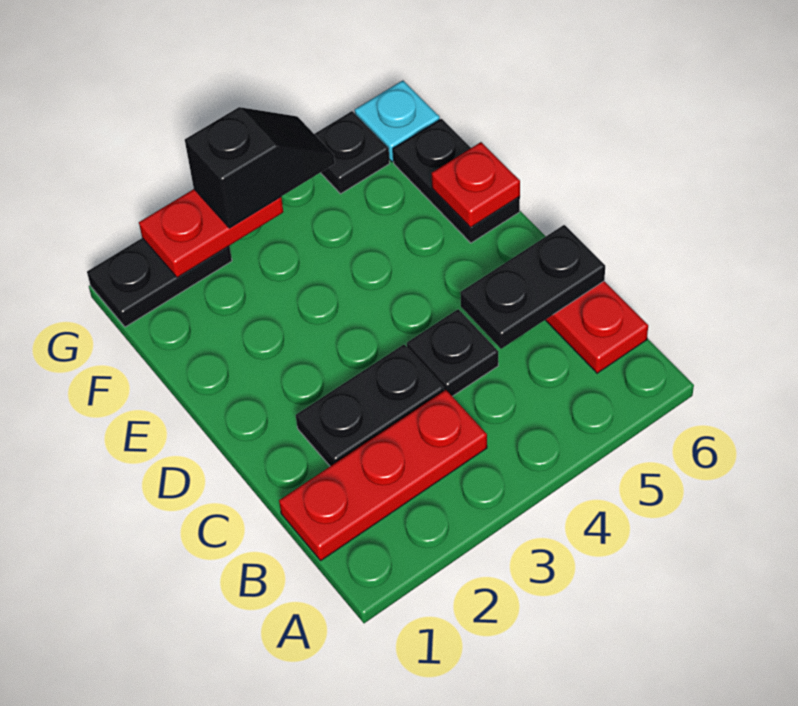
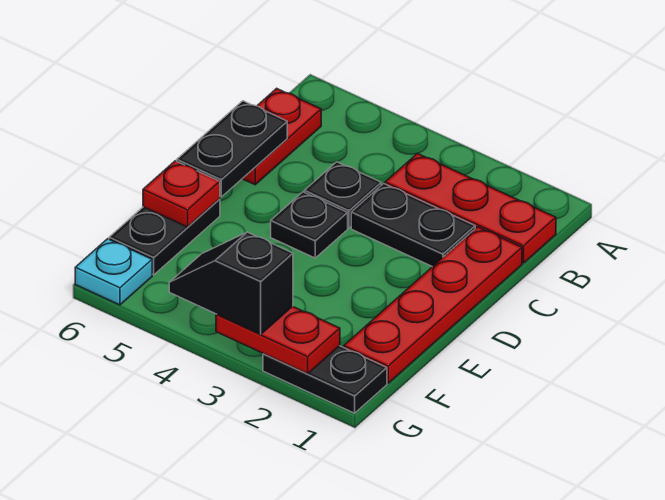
none -> red plate C1:F1 level 1
black plate C5:C6 level 2 -> black plate C6:D6 level 2
black plate G5 level 1 -> black plate D4 level 1

